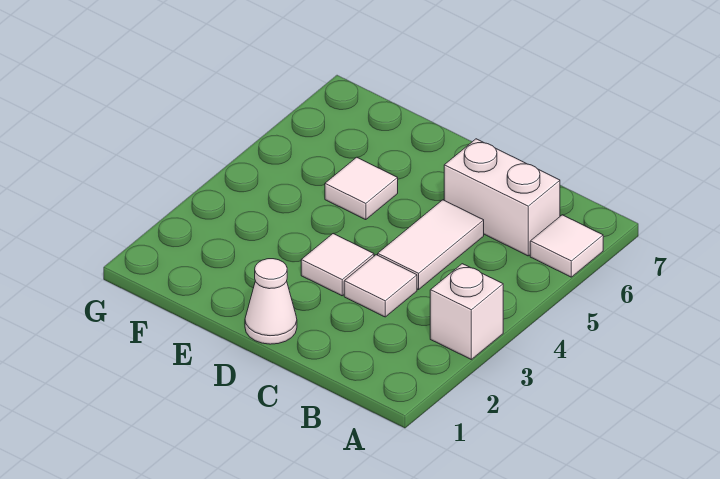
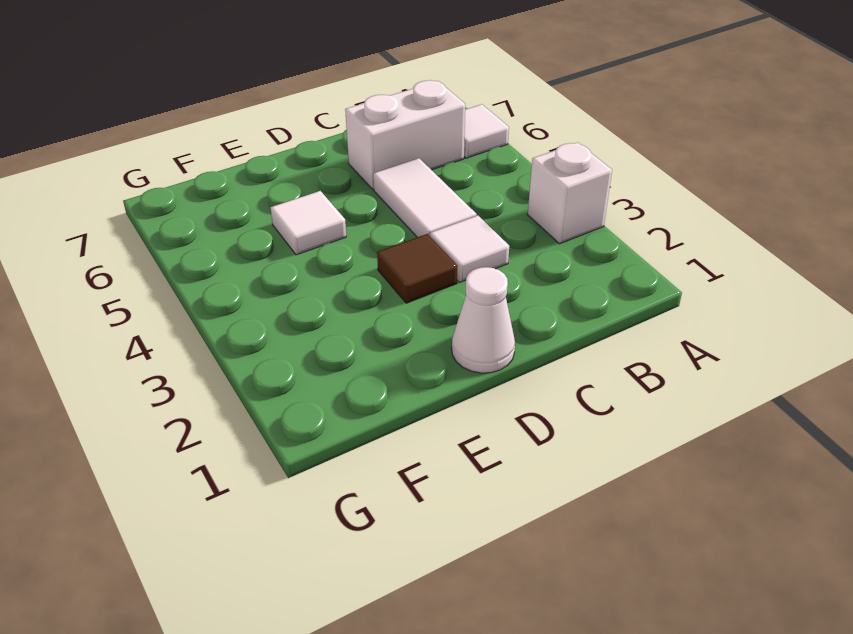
white tile D3 level 1 -> brown tile D3 level 1

